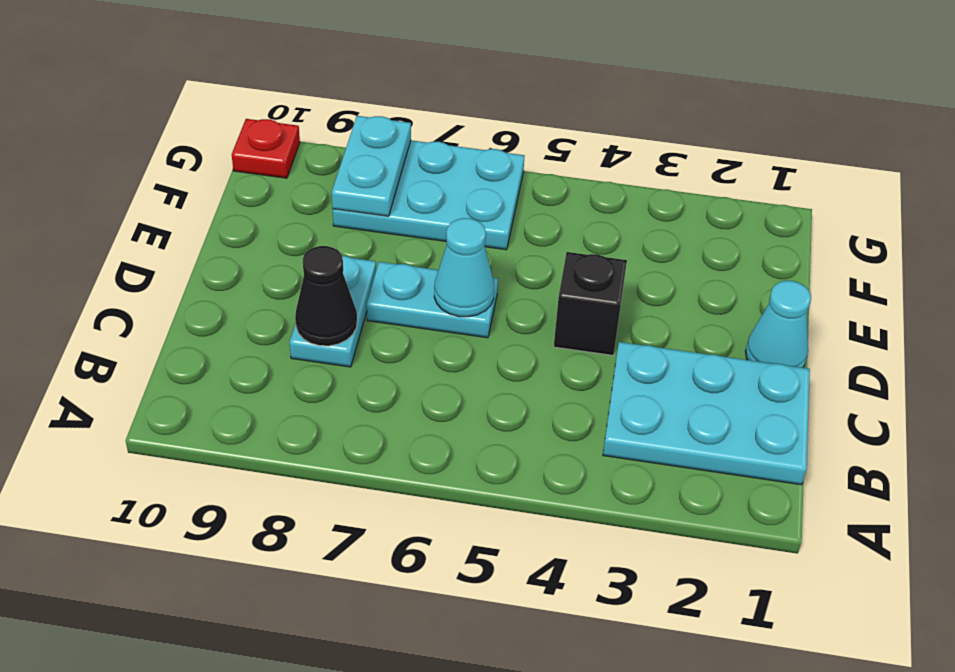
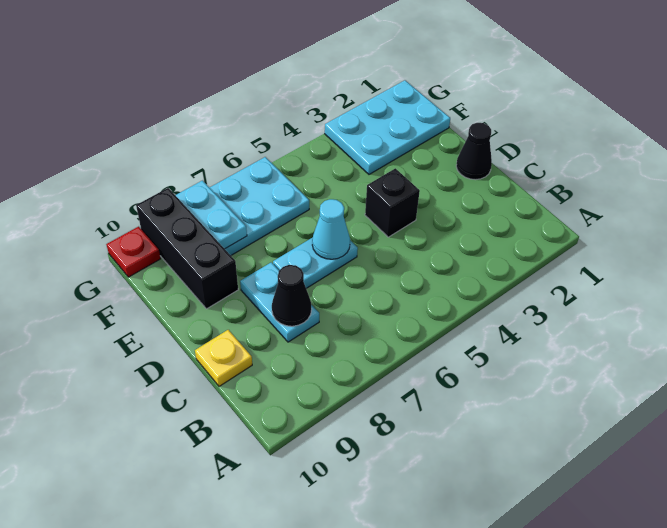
cyan plate B1:C3 level 1 -> cyan plate F1:G3 level 1
none -> yellow plate C10 level 1
cyan cone D1 level 1 -> black cone D1 level 1
none -> black brick E9:G9 level 1

